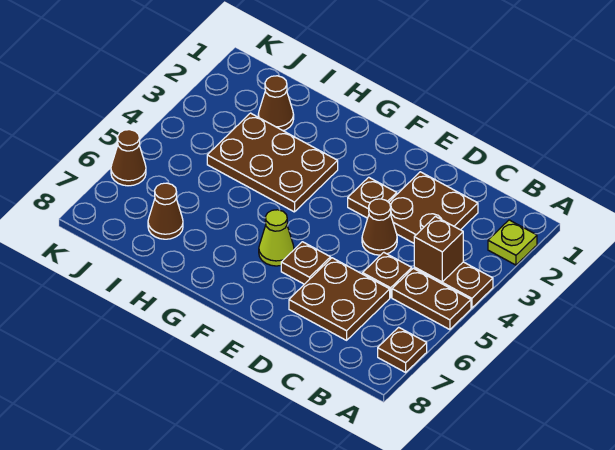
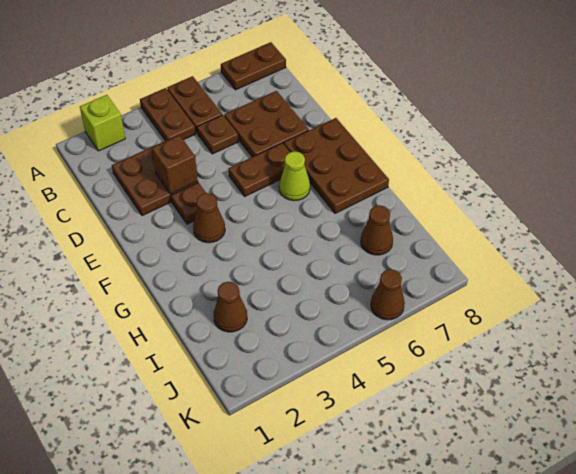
lime plate A2 level 1 -> lime brick A2 level 1
brown plate A7 level 1 -> brown plate A7:A8 level 1
brown brick B4 level 2 -> brown brick D3 level 2
brown cone D4 level 1 -> brown cone F3 level 1
brown plate E6 level 1 -> brown plate E5:E6 level 1
brown plate G3:I4 level 1 -> brown plate E7:G8 level 1

